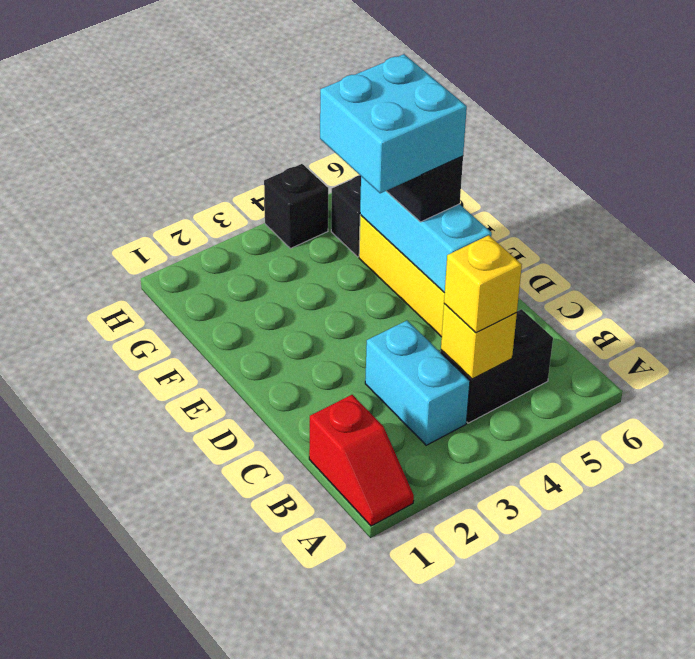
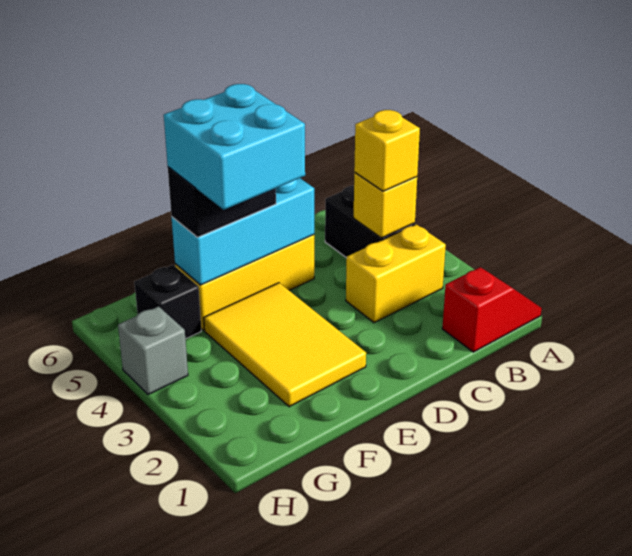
cyan brick B3:C3 level 1 -> yellow brick B3:C3 level 1
none -> yellow tile E2:F4 level 1
black brick H4 level 1 -> grey brick H4 level 1

